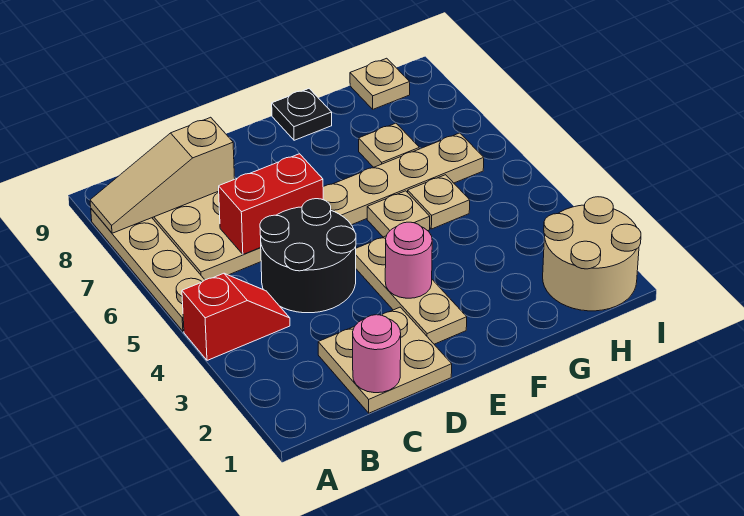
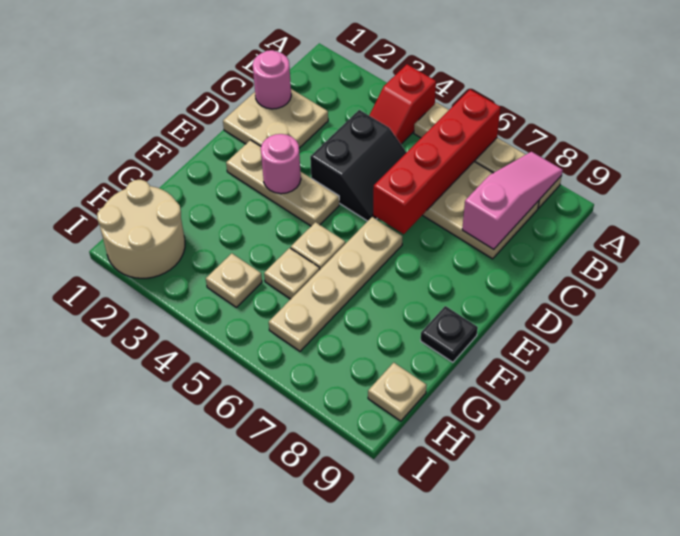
tan slope A8:C8 level 2 top C -> pink slope A8:C8 level 2 top C
black round brick C4:D5 level 1 -> black slope C4:D5 level 1 top 4
red brick C6:D6 level 2 -> red brick A6:D6 level 2
tan plate G7 level 1 -> tan plate H4 level 1

